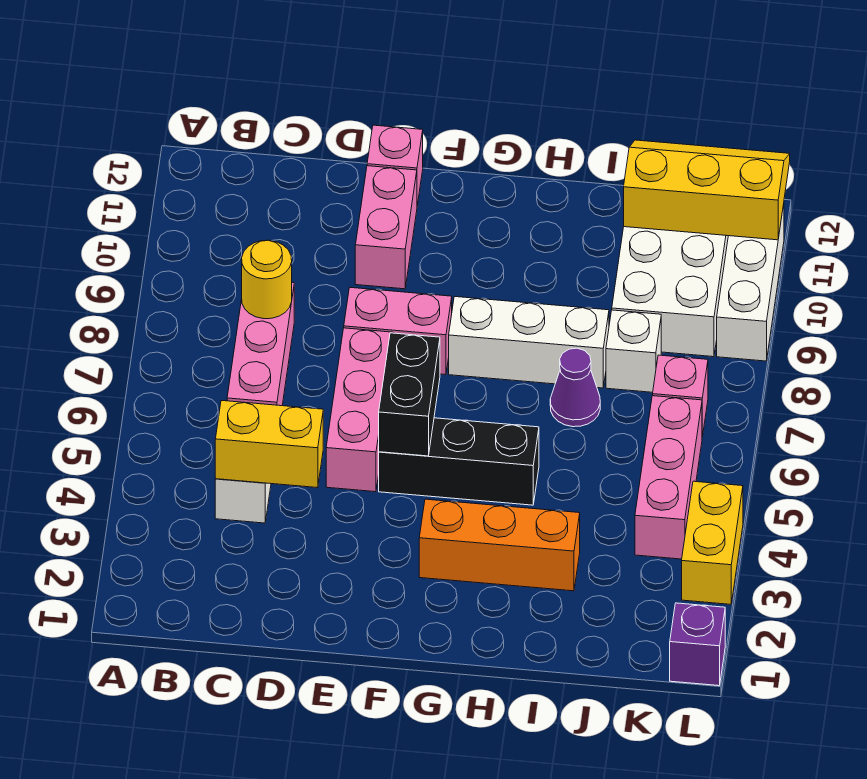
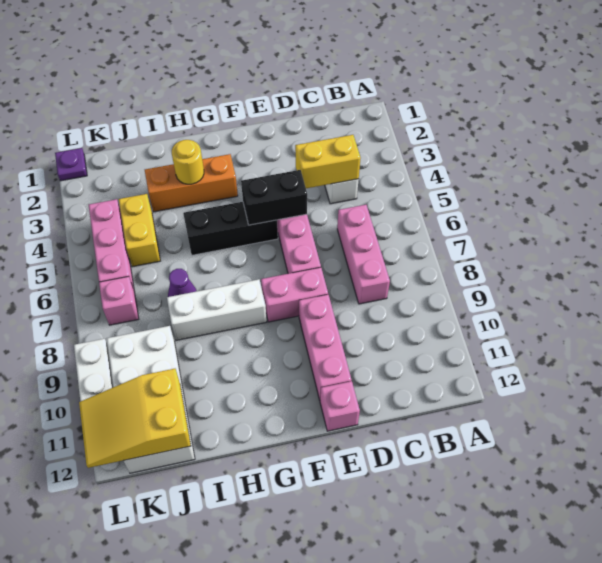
yellow round brick C8 level 2 -> yellow round brick H3 level 2
pink brick E10:E11 level 1 -> pink brick E9:E11 level 1
black brick F5:F6 level 2 -> black brick E5:F5 level 2
white brick J8 level 1 -> none
yellow slope J11:L12 level 2 top 11 -> yellow slope J11:L12 level 2 top J
purple brick L1 level 1 -> purple plate L1 level 1
yellow brick L3:L4 level 1 -> yellow brick J4:J5 level 1

